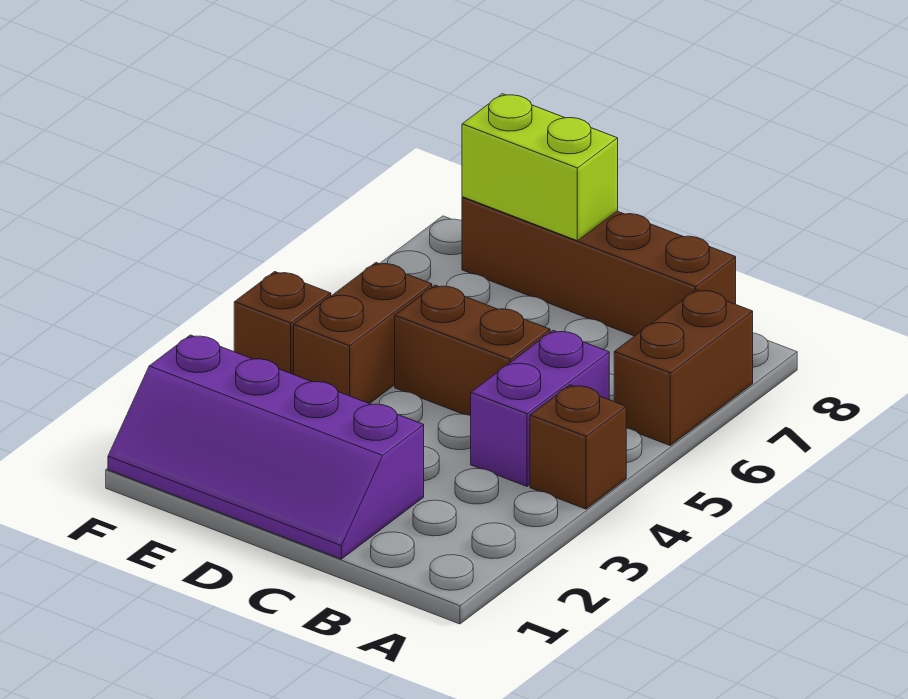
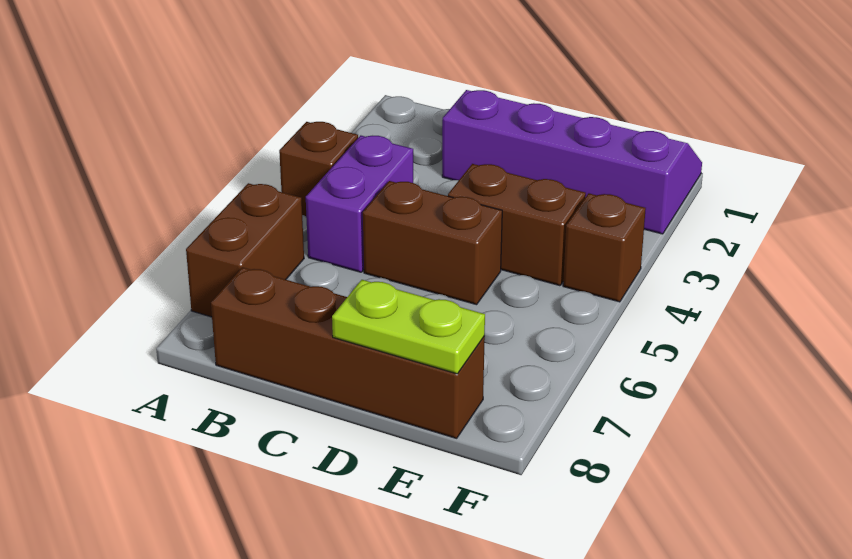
lime brick D8:E8 level 2 -> lime plate D8:E8 level 2
brown brick E4:E5 level 1 -> brown brick D4:E4 level 1

